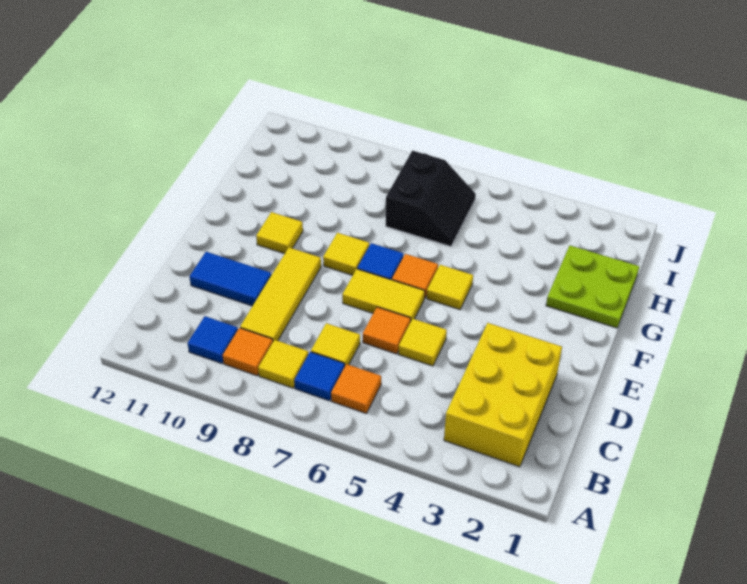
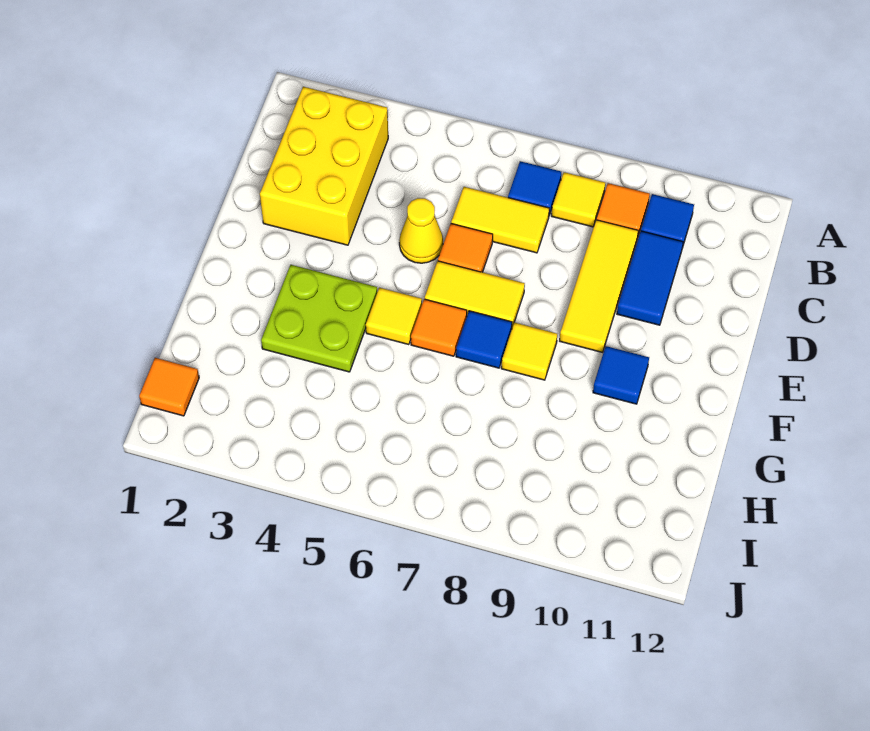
orange tile B6 level 1 -> orange tile I1 level 1
yellow tile C7 level 1 -> yellow tile C6:C7 level 1
yellow tile D5 level 1 -> yellow cone D5 level 1
blue tile D10:D11 level 1 -> blue tile C10:D10 level 1
yellow tile F10 level 1 -> blue tile F10 level 1
lime plate G1:H2 level 1 -> lime plate F3:G4 level 1
black slope H6:I7 level 1 top 7 -> none

